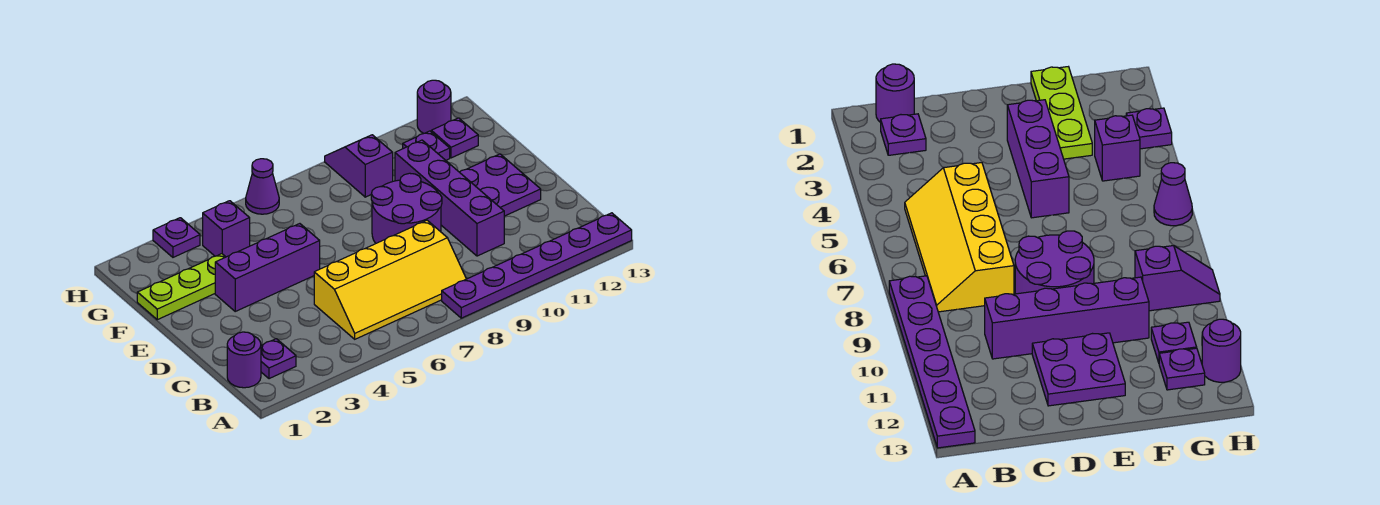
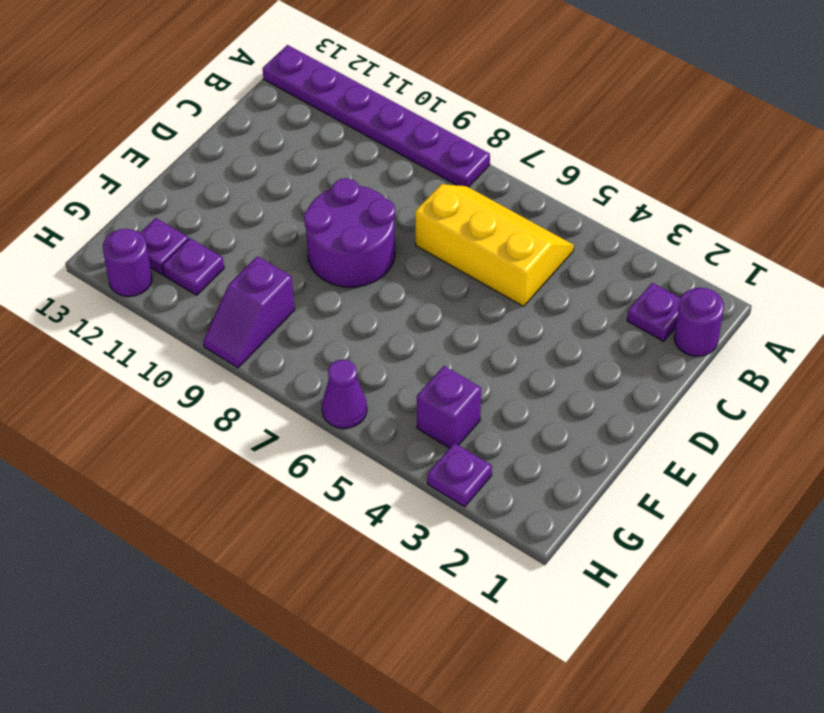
yellow slope B5:C8 level 1 top C -> yellow slope B5:C7 level 1 top C
purple brick C10:F10 level 1 -> none
purple plate D11:E12 level 1 -> none
purple brick E3:E5 level 1 -> none
lime plate F1:F3 level 1 -> none

